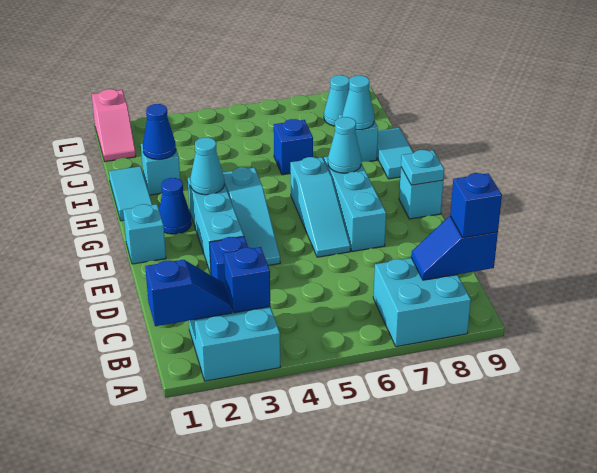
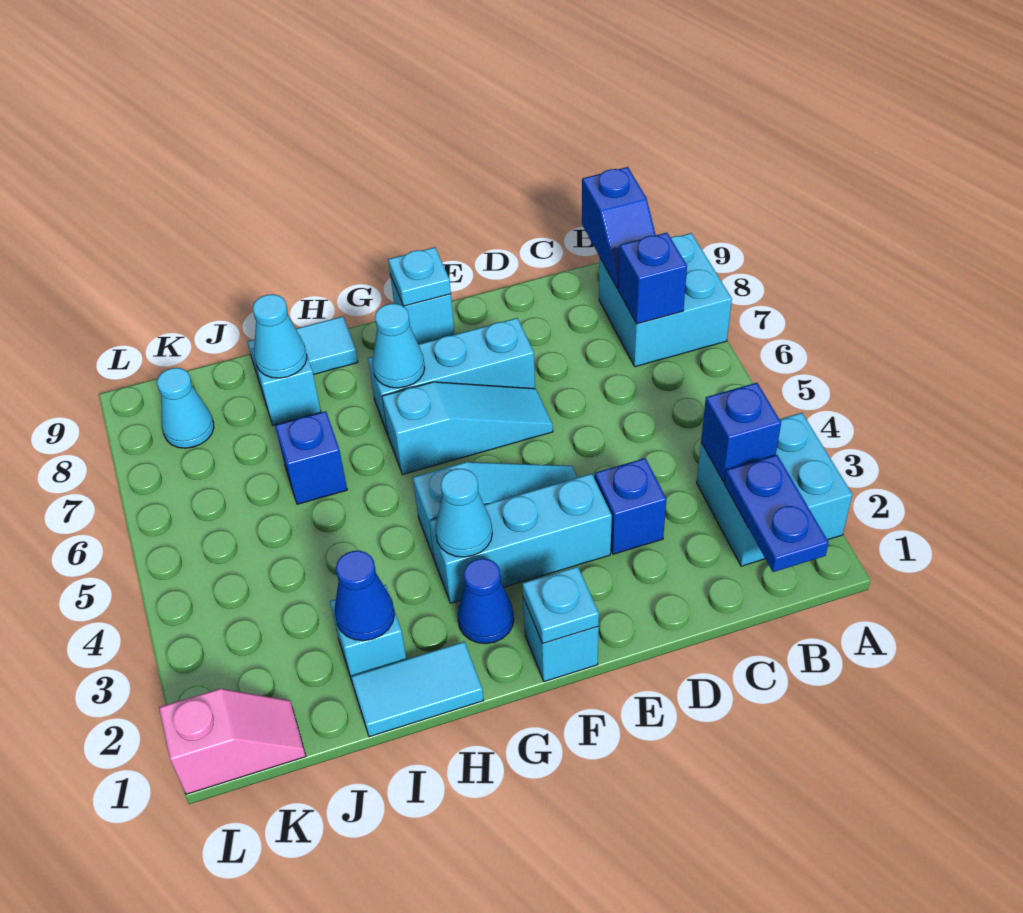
blue slope B1:B2 level 2 top 1 -> blue plate B1:B2 level 2
blue brick B9 level 3 -> blue brick B7 level 2
none -> cyan plate F1 level 2

